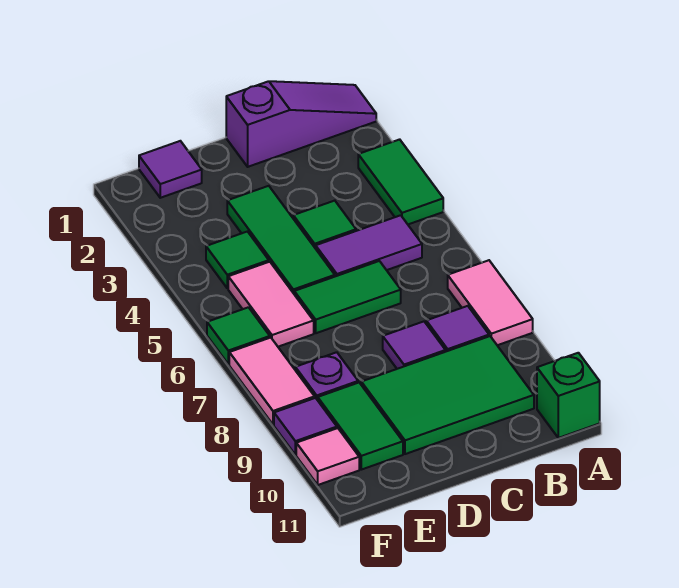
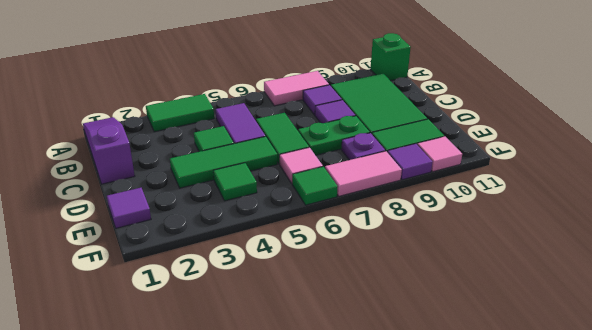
none -> green plate D7:D8 level 1
pink tile E5:E6 level 1 -> pink tile E6 level 1

